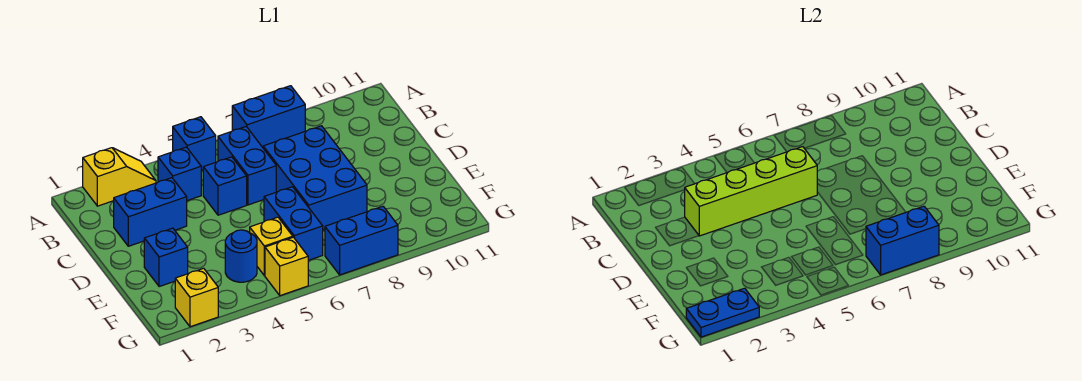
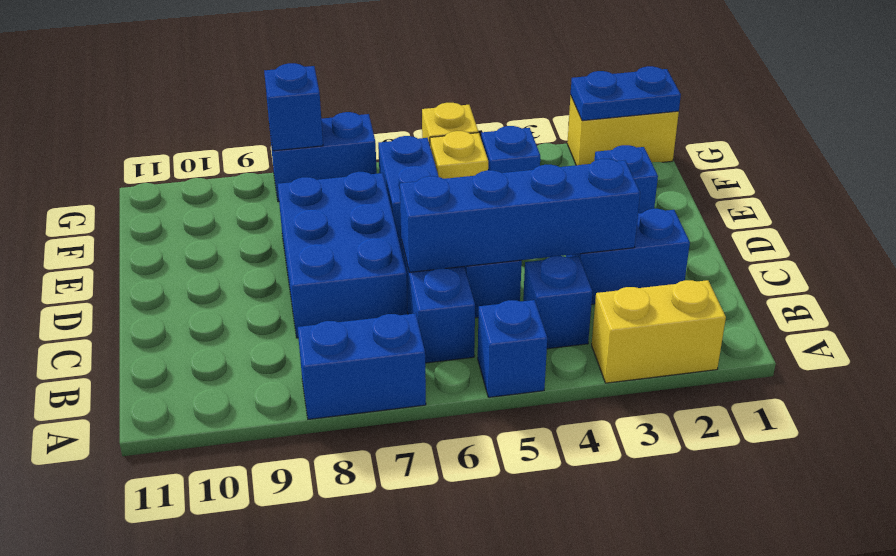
yellow slope A2:A3 level 1 top 2 -> yellow brick A2:A3 level 1
lime brick C3:C6 level 2 -> blue brick C3:C6 level 2
blue round brick F4 level 1 -> blue brick F4 level 1
yellow brick G2 level 1 -> yellow brick G1:G2 level 1
blue brick G7:G8 level 2 -> blue brick G8 level 2

